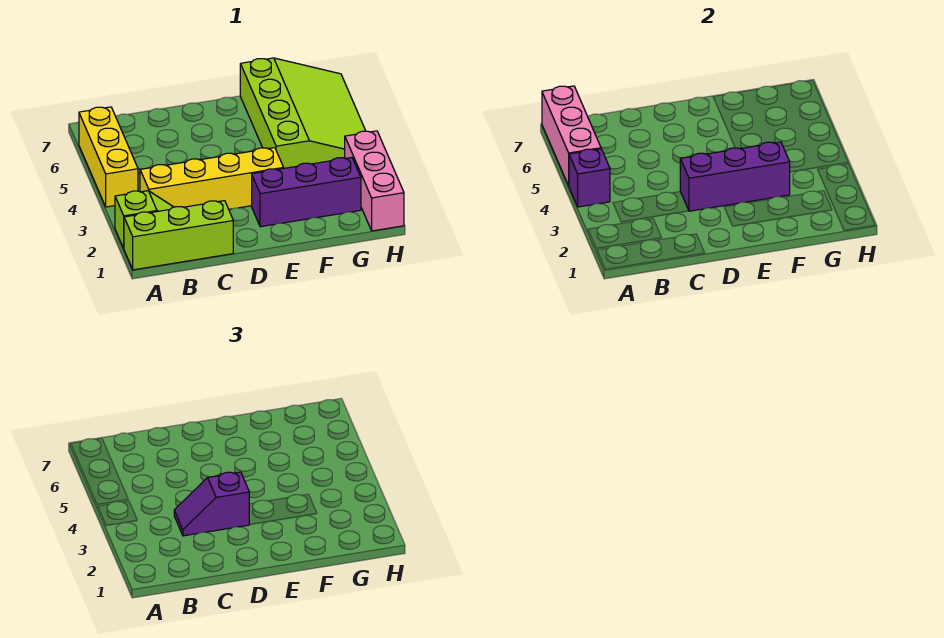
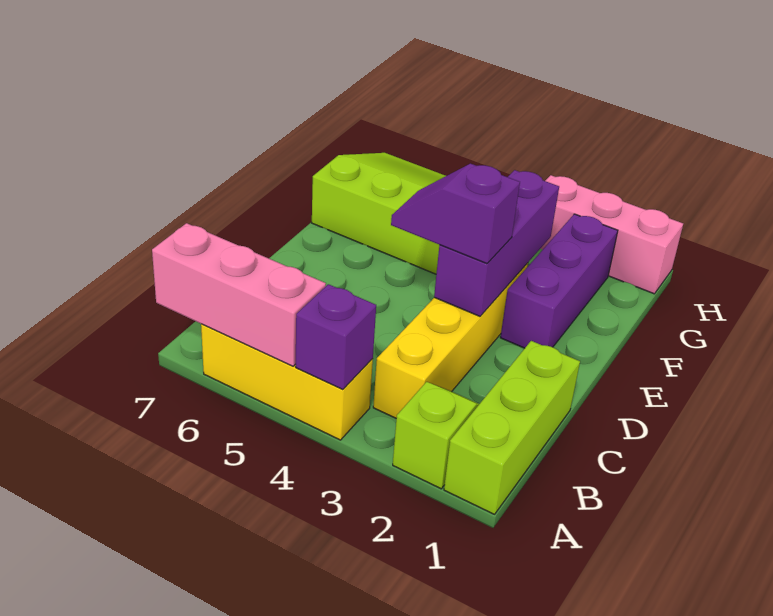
purple slope C3:D3 level 3 top D -> purple slope D3:D4 level 3 top 3

